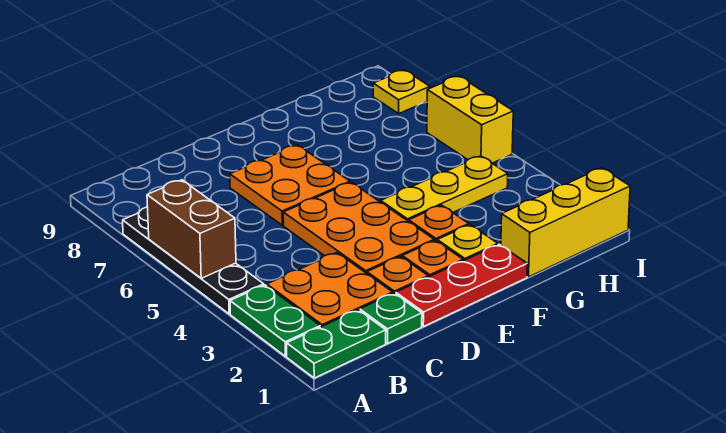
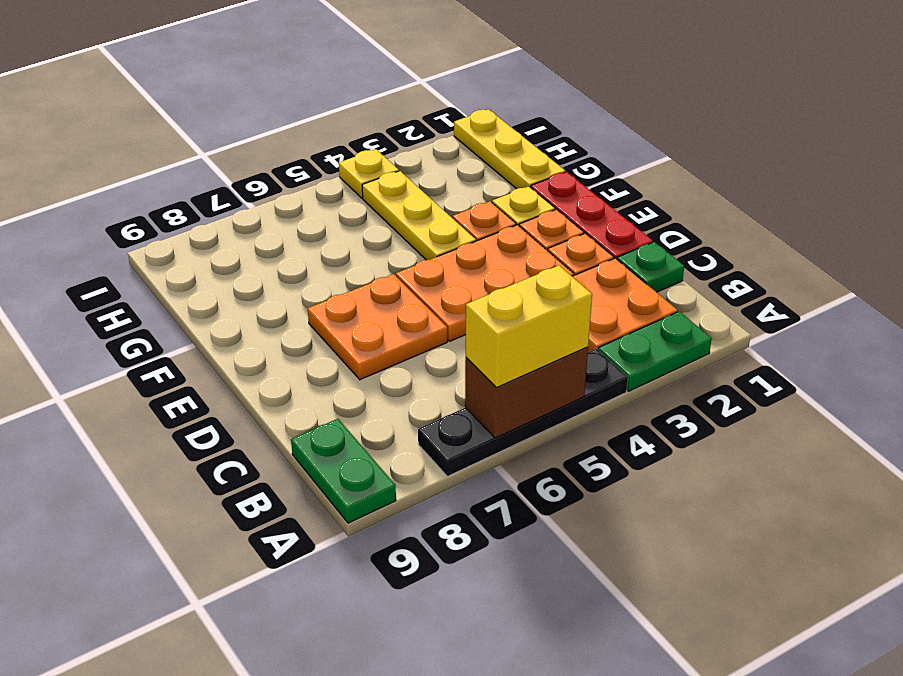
green plate A1:B1 level 1 -> green plate A9:B9 level 1
yellow brick G1:I1 level 1 -> yellow plate G1:I1 level 1
yellow brick I5:I6 level 1 -> yellow brick A5:A6 level 3
yellow plate I8 level 1 -> yellow plate I4 level 1

